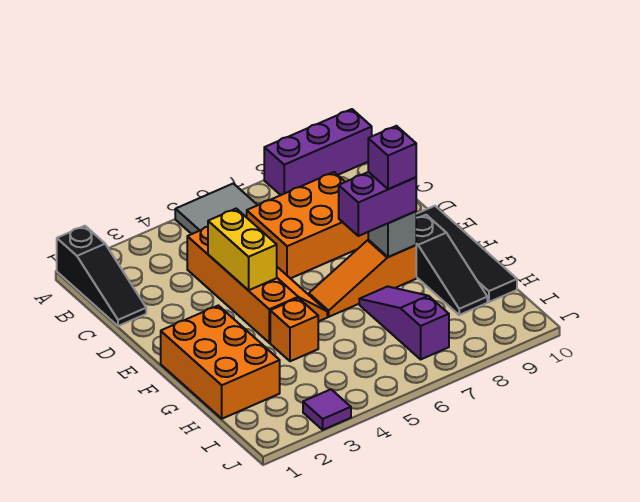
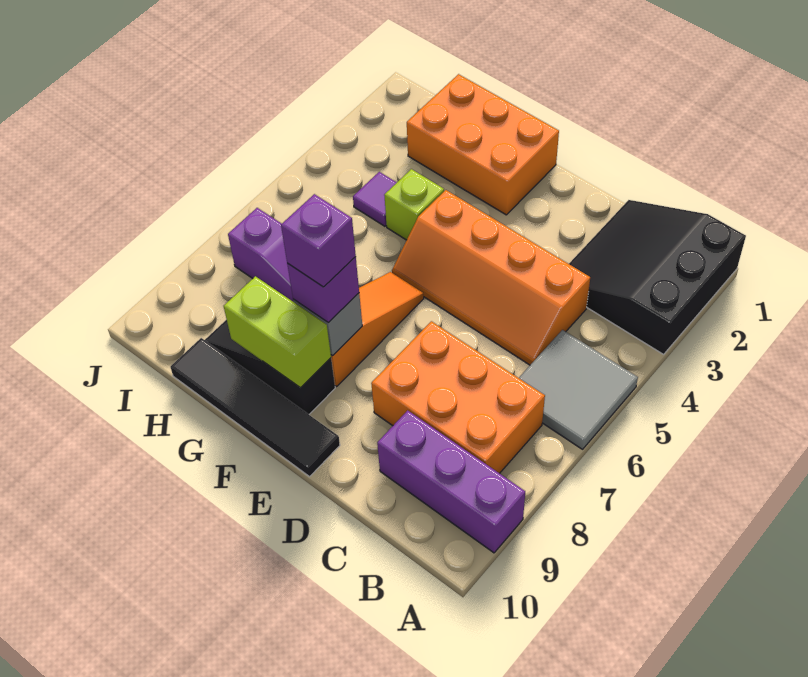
black slope A1:C1 level 1 top A -> black slope A1:C3 level 1 top A
purple brick A8:A10 level 1 -> purple brick A9:C9 level 1
orange brick C6:D8 level 1 -> orange brick B7:D8 level 1
yellow brick D4:E4 level 2 -> none
purple brick F7:F8 level 3 -> purple brick F8 level 3
none -> lime brick F9:G9 level 2
orange brick G4 level 1 -> lime brick G4 level 1
purple tile J3 level 1 -> purple tile H4 level 1

